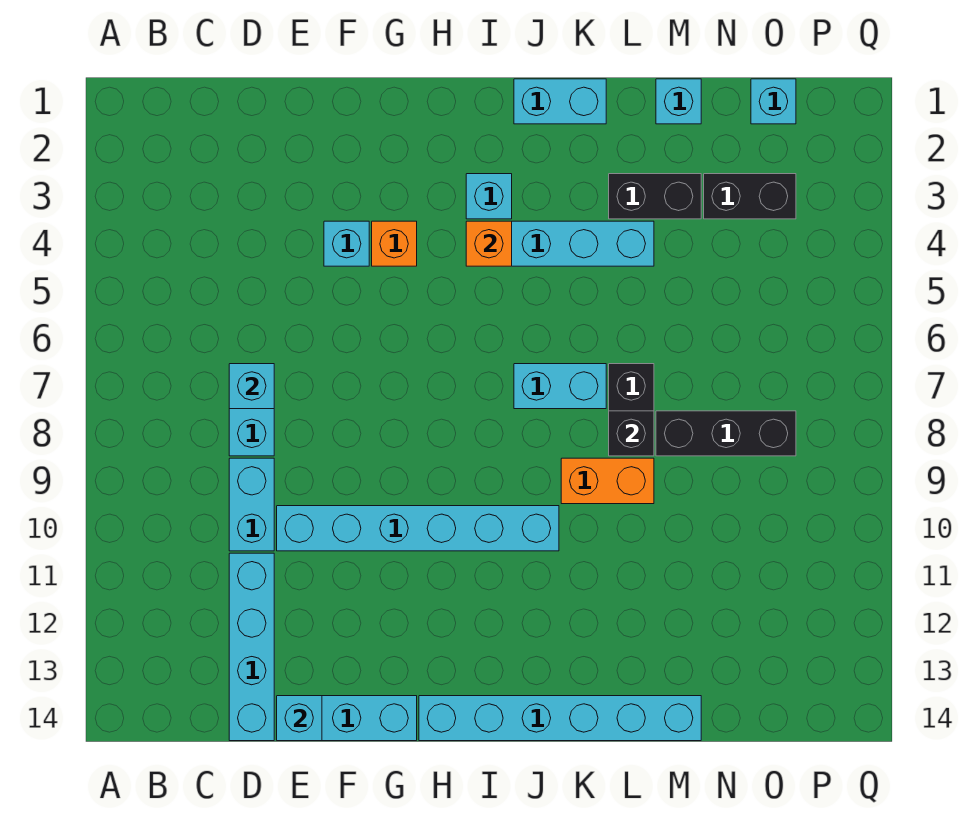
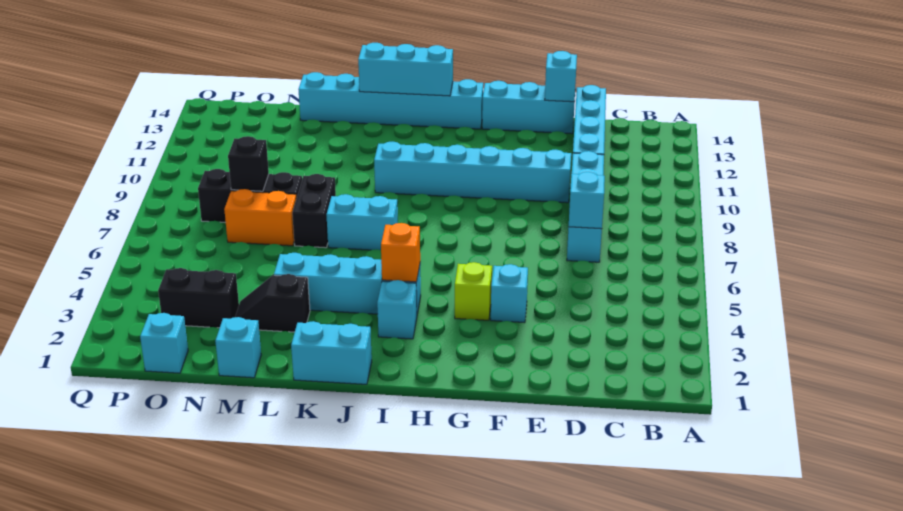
orange brick G4 level 1 -> lime brick G4 level 1
none -> cyan brick I14:K14 level 2
orange brick K9:L9 level 1 -> orange brick M7:N7 level 1
black brick L3:M3 level 1 -> black slope L3:M3 level 1 top L
black brick L8 level 2 -> black brick N8 level 2

